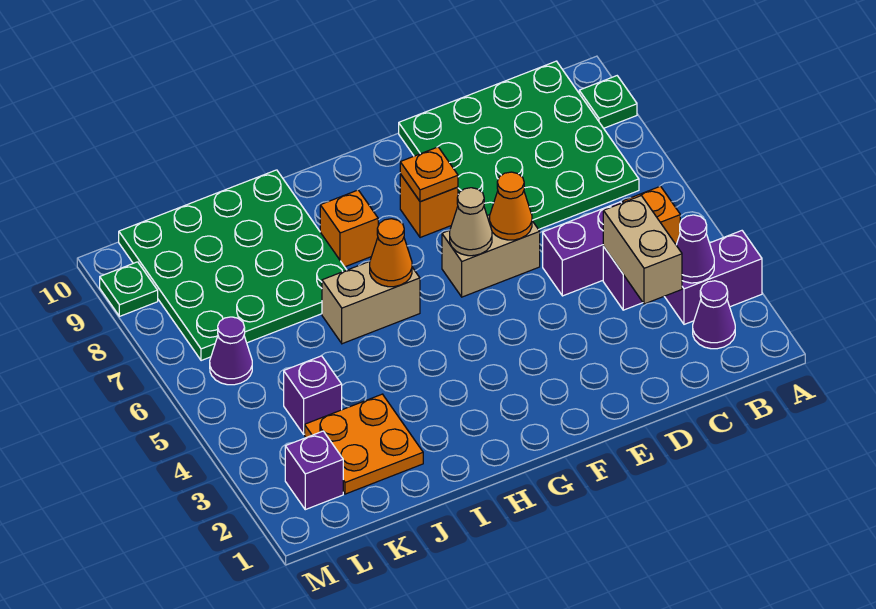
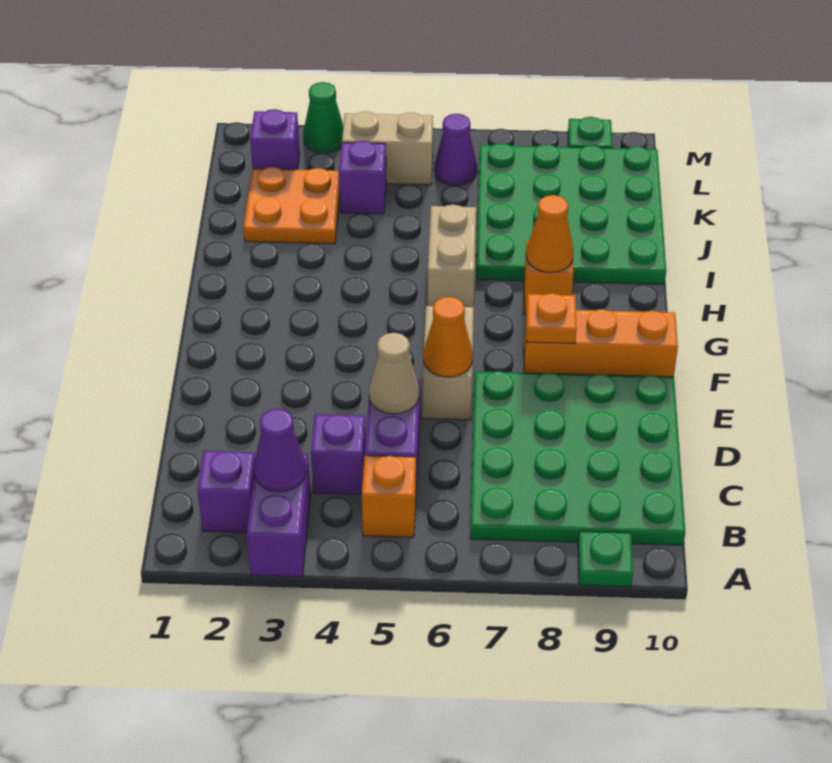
purple cone B2 level 1 -> purple brick B2 level 1
tan brick C3:C4 level 2 -> tan brick L4:L5 level 1
tan cone F6 level 2 -> tan cone D5 level 2
orange brick F8 level 1 -> orange brick F8:F10 level 1
orange cone H6 level 2 -> orange cone H8 level 2
none -> green cone M3 level 1

